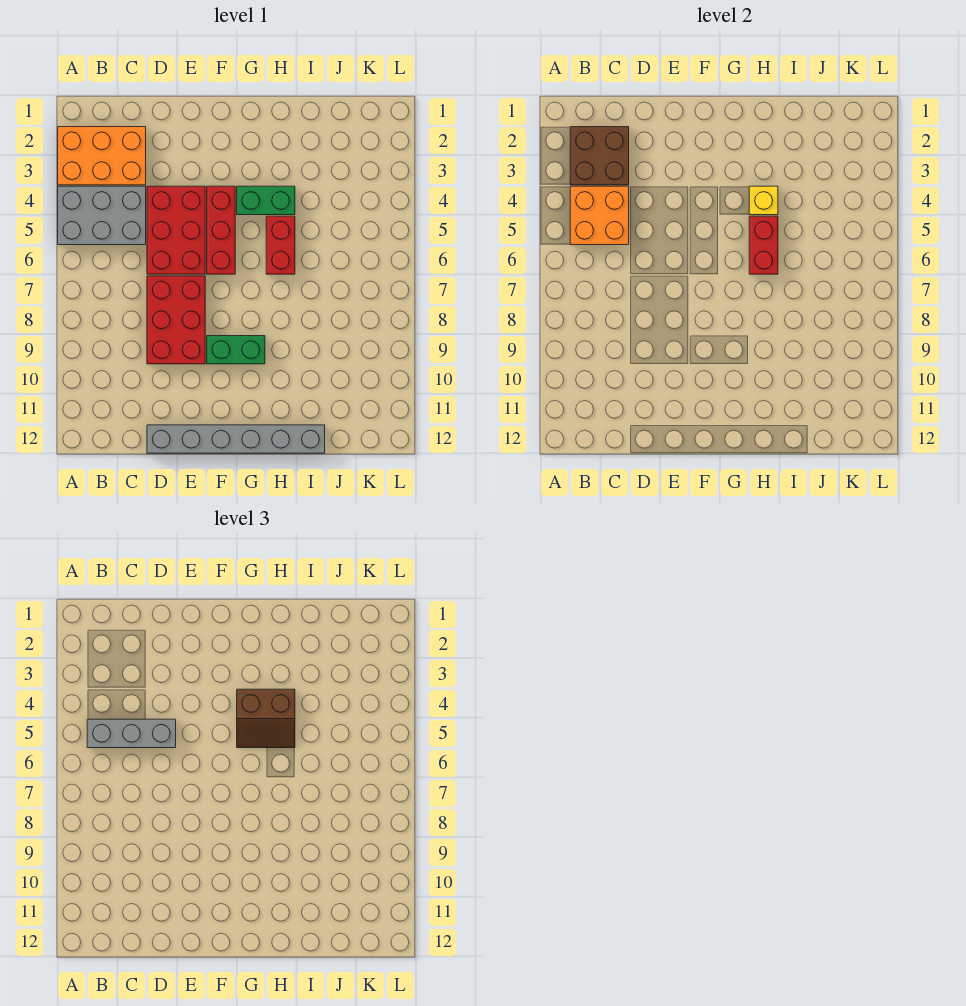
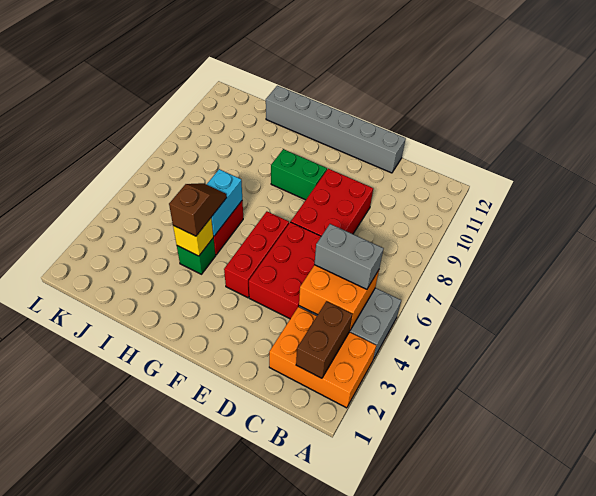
brown brick B2:C3 level 2 -> brown brick B2:B3 level 2
grey brick B5:D5 level 3 -> grey brick B5:C5 level 3
green brick G4:H4 level 1 -> green brick H4 level 1
brown slope G4:H5 level 3 top 4 -> brown slope H4:H5 level 3 top 4
red brick H5:H6 level 2 -> cyan brick H5:H6 level 2

